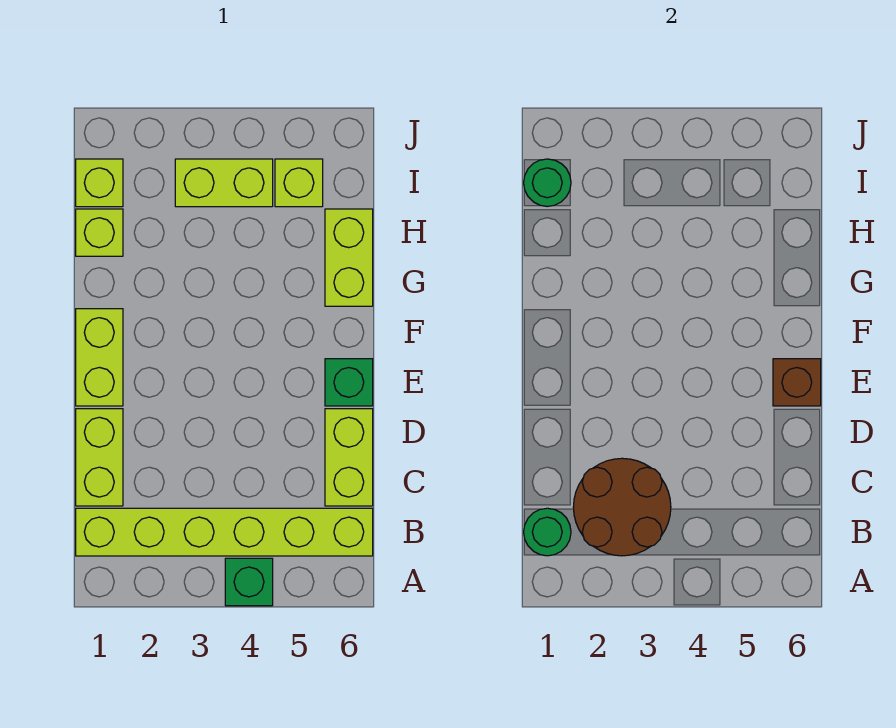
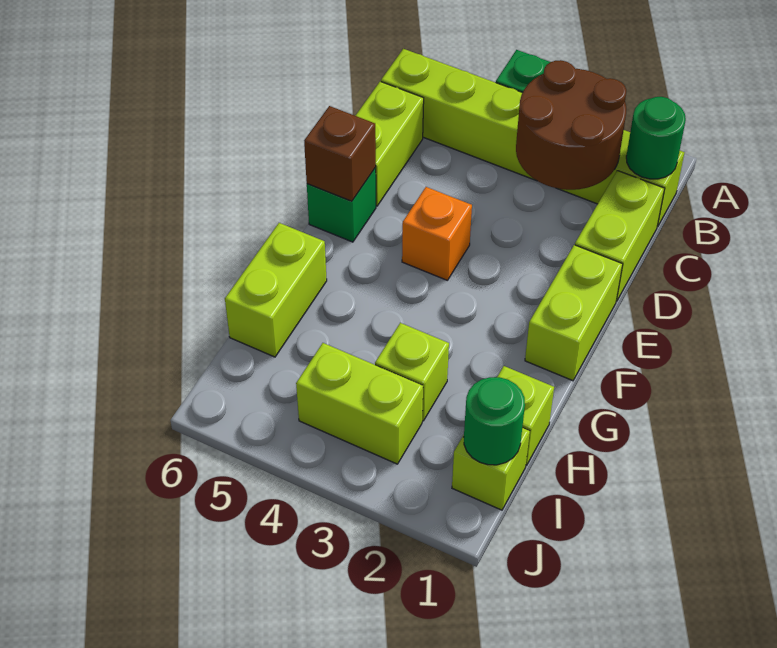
none -> orange brick E4 level 1
lime brick I5 level 1 -> lime brick H3 level 1

